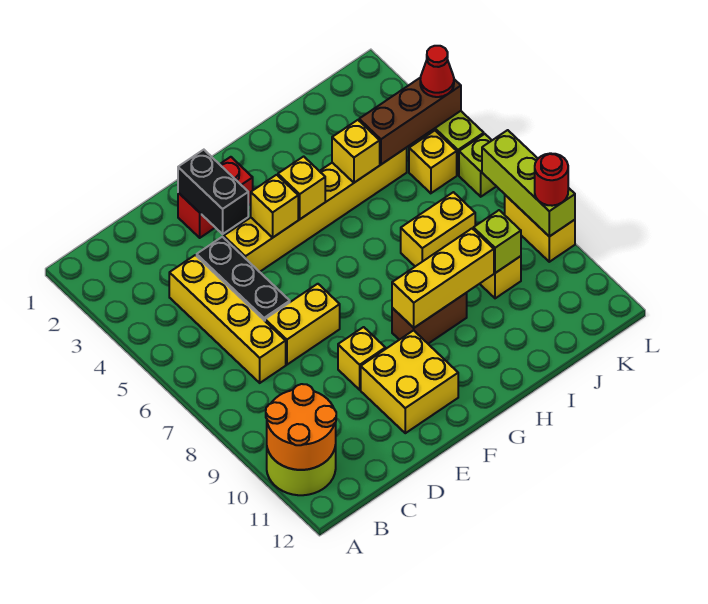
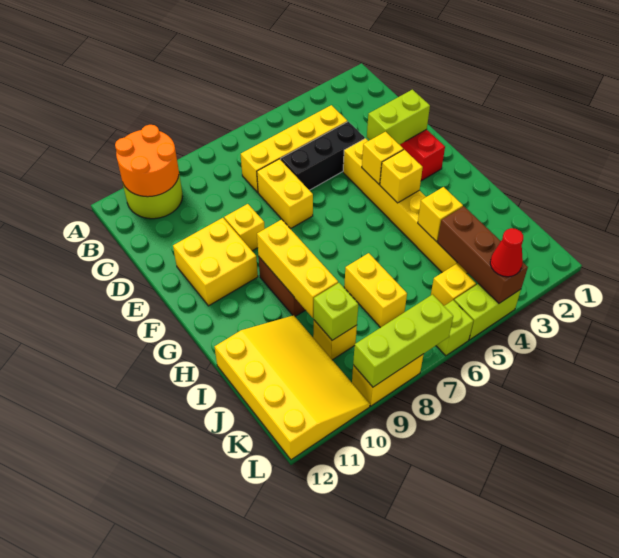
black brick E2:E3 level 2 -> lime brick E2:E3 level 2
none -> yellow slope I10:L12 level 1 top 12
red round brick L9 level 3 -> none

